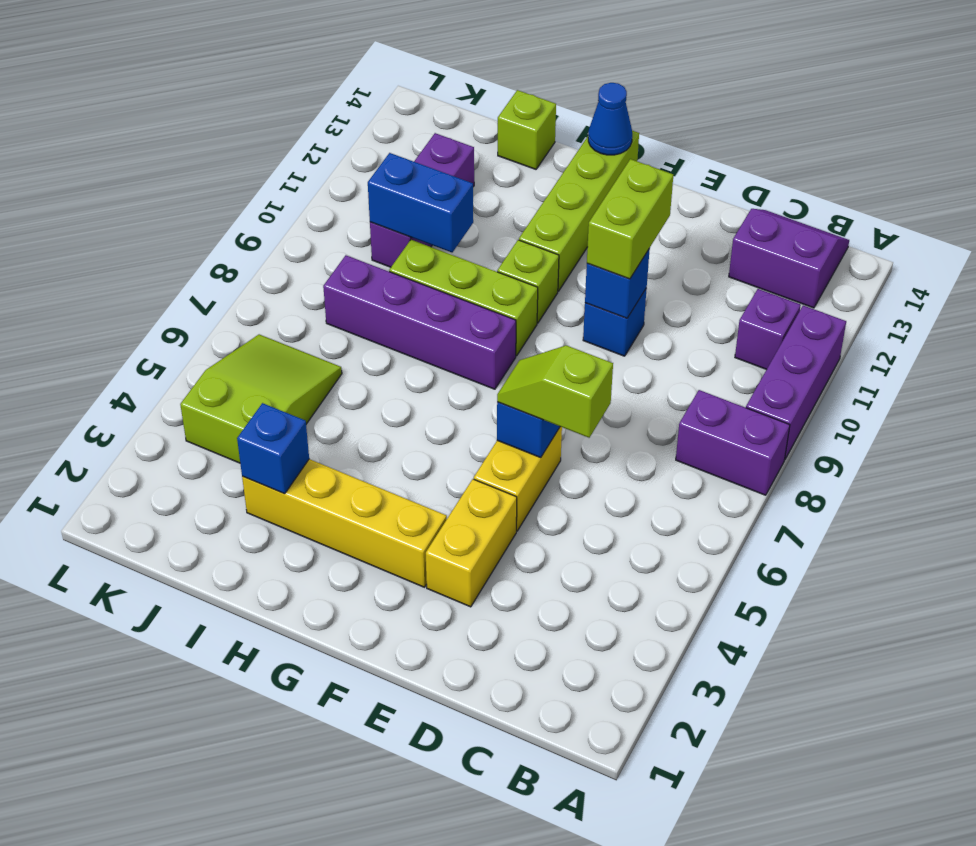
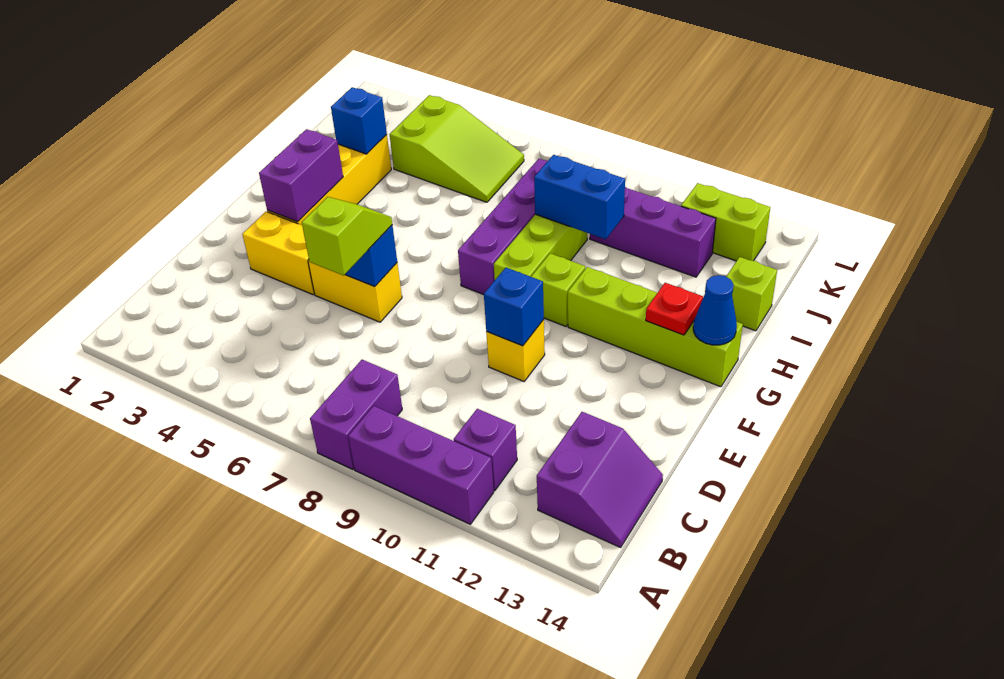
blue brick E10 level 1 -> yellow brick E10 level 1
lime brick E10:E11 level 3 -> lime brick K12:K13 level 1
none -> purple brick F3:G3 level 2
none -> red plate G13 level 2
blue brick I10:J10 level 2 -> blue brick I9:I10 level 2

